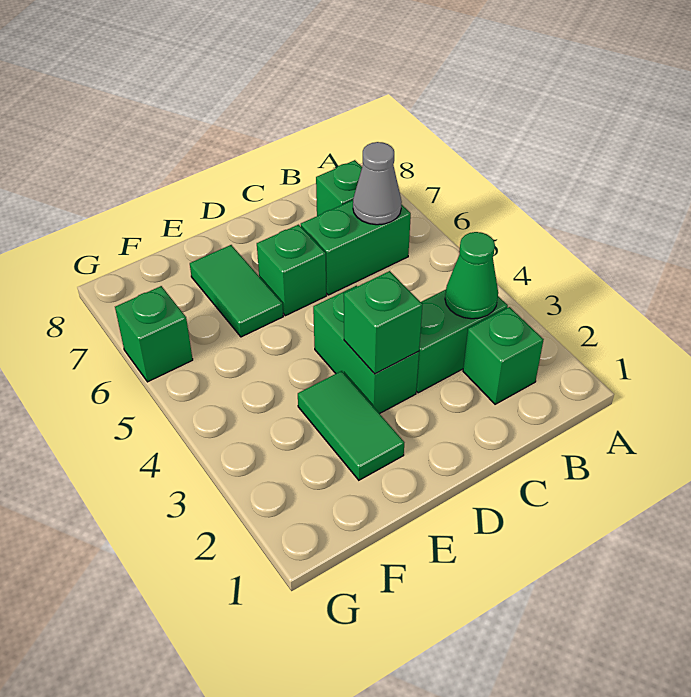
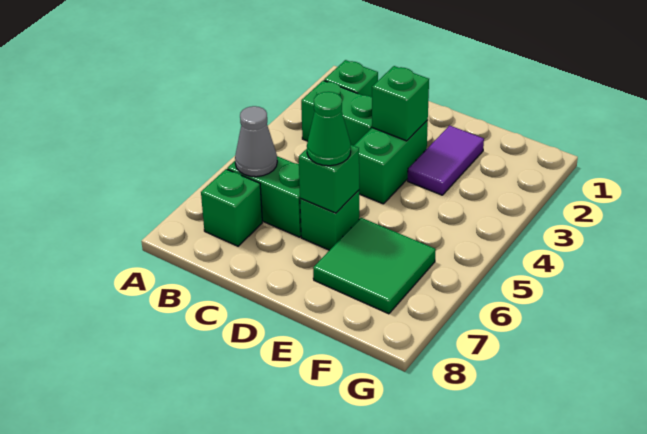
green cone B3 level 2 -> green cone D6 level 3
green tile E2:E3 level 1 -> purple tile E2:E3 level 1
green tile E6:E7 level 1 -> green tile E6:F7 level 1
green brick G6 level 1 -> green brick D6 level 2

